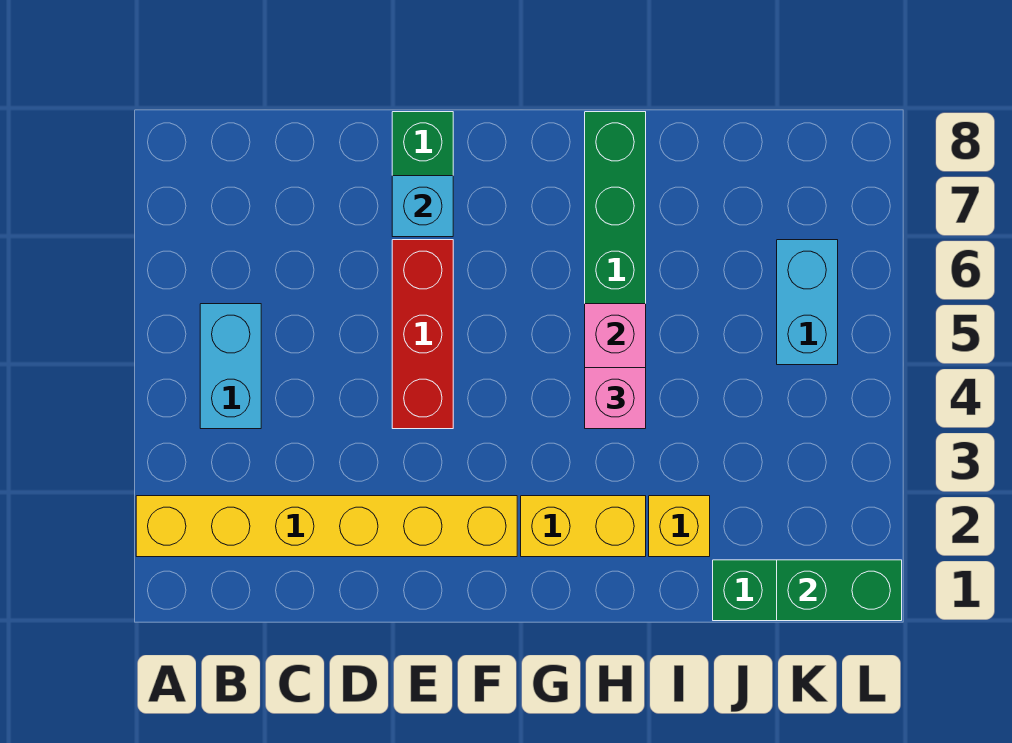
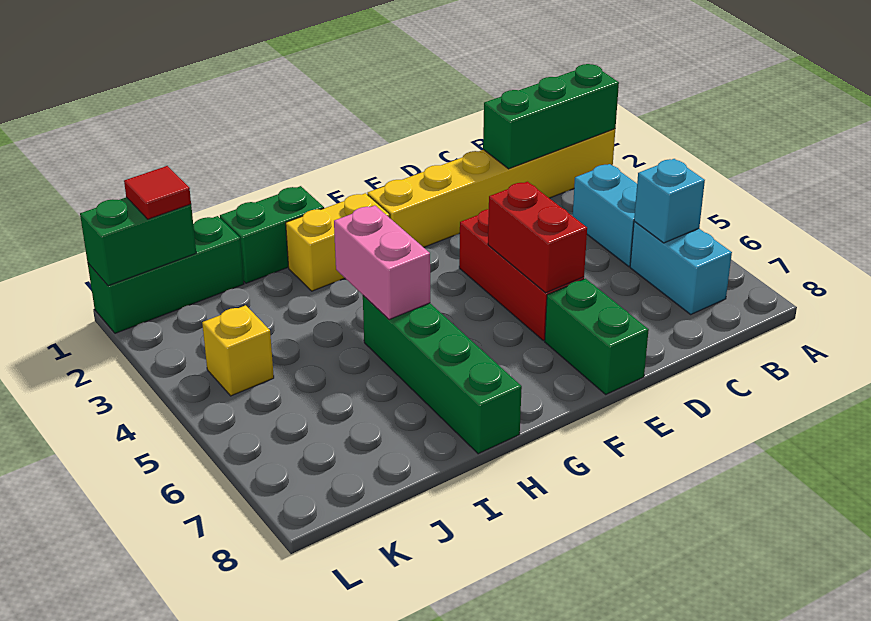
none -> green brick A2:C2 level 2
none -> red brick E5:E6 level 2
cyan brick E7 level 2 -> cyan brick B6 level 2
none -> green brick H1:I1 level 1
pink brick H4 level 3 -> none
yellow brick I2 level 1 -> yellow brick K4 level 1
none -> red tile K1 level 3
cyan brick K5:K6 level 1 -> cyan brick B6:B7 level 1

